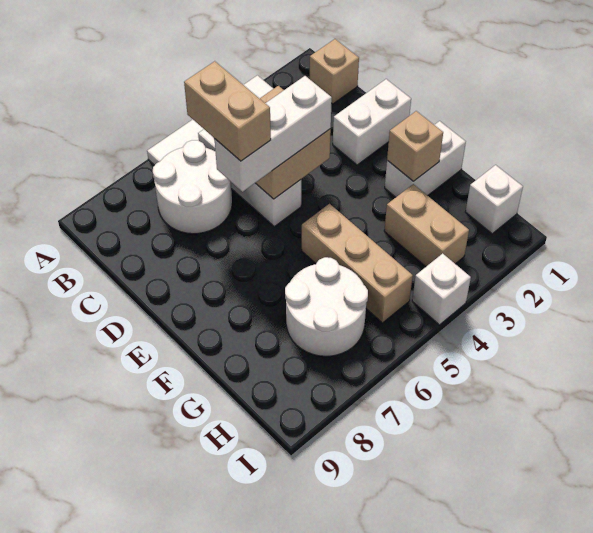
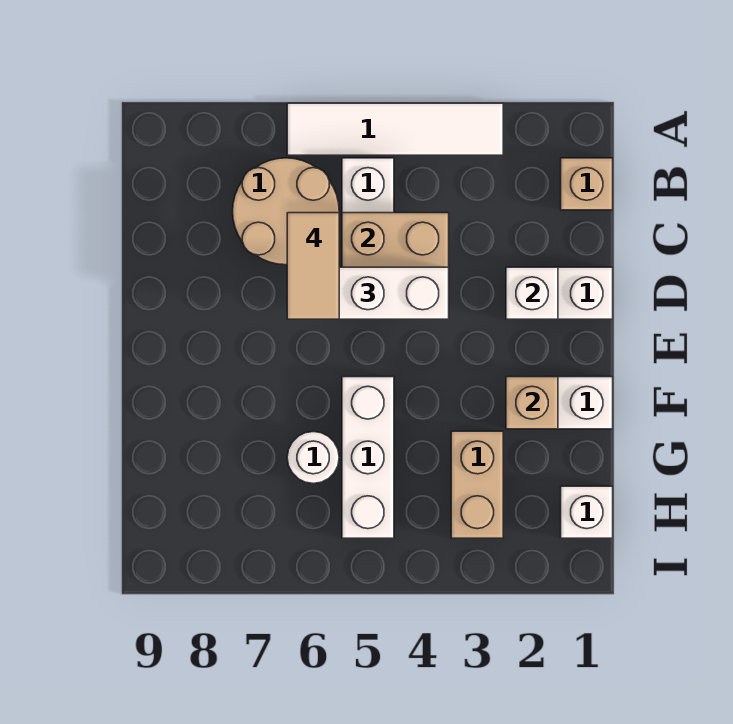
white round brick B6:C7 level 1 -> tan round brick B6:C7 level 1
tan brick C6:D6 level 4 -> tan tile C6:D6 level 4
tan brick F5:H5 level 1 -> white brick F5:H5 level 1
white round brick G6:H7 level 1 -> white round brick G6 level 1
white brick I4 level 1 -> white brick D2 level 2

